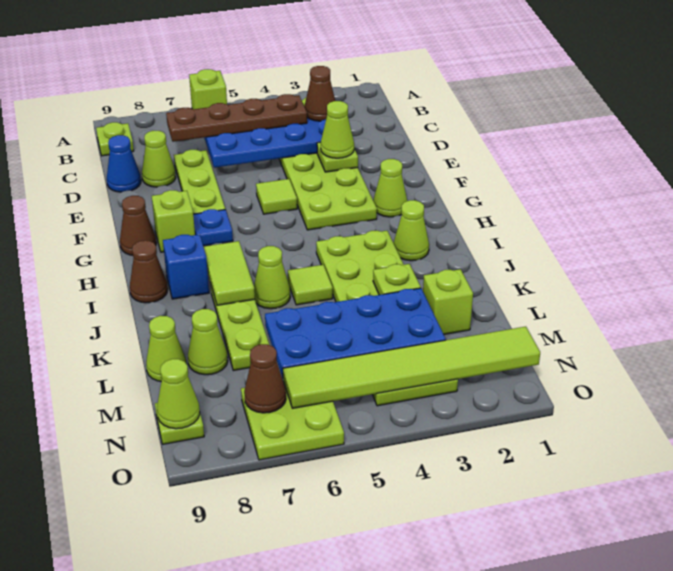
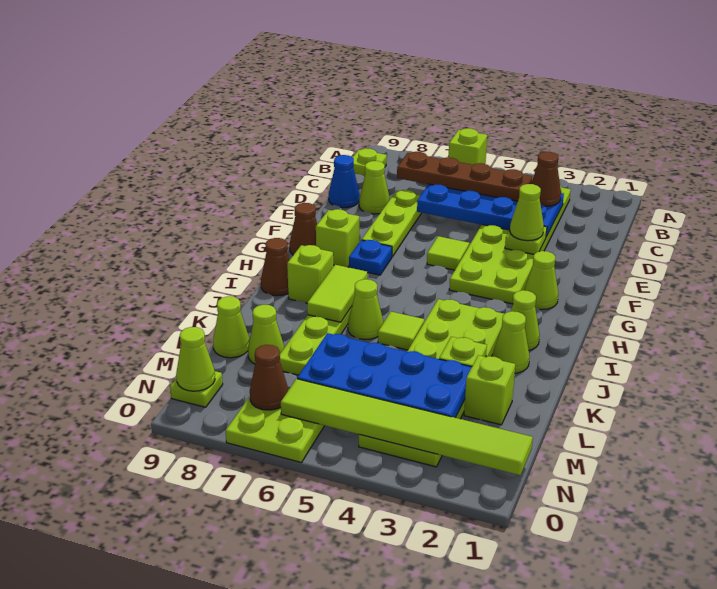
blue brick I8 level 1 -> lime brick I8 level 1
none -> lime cone J2 level 1

